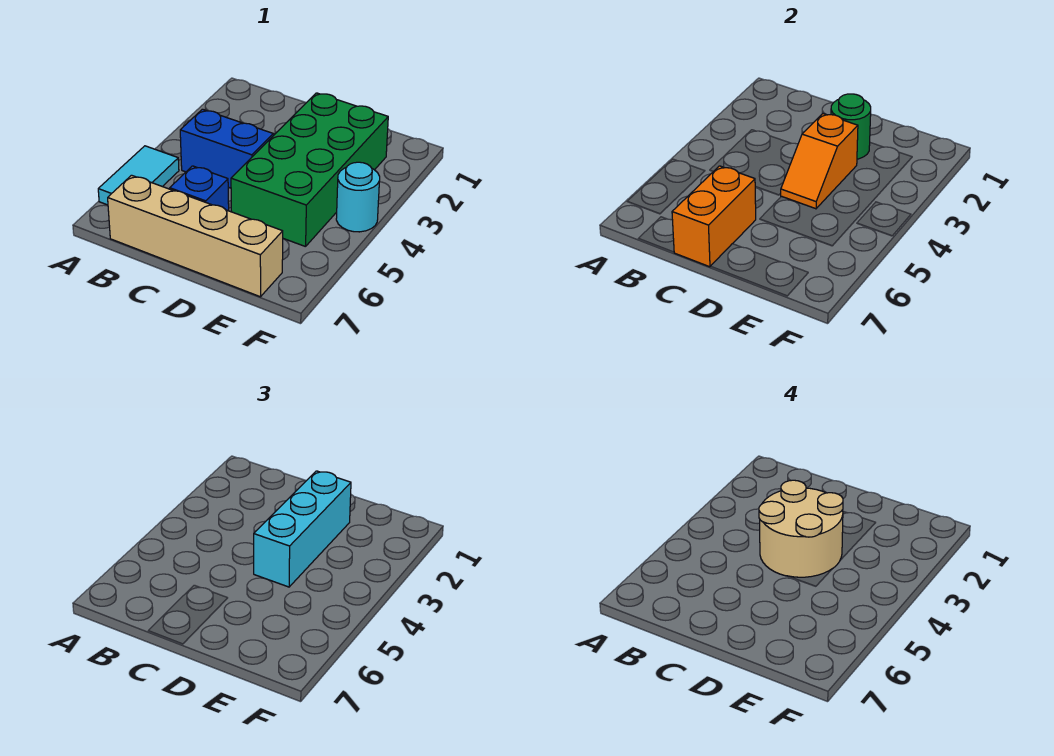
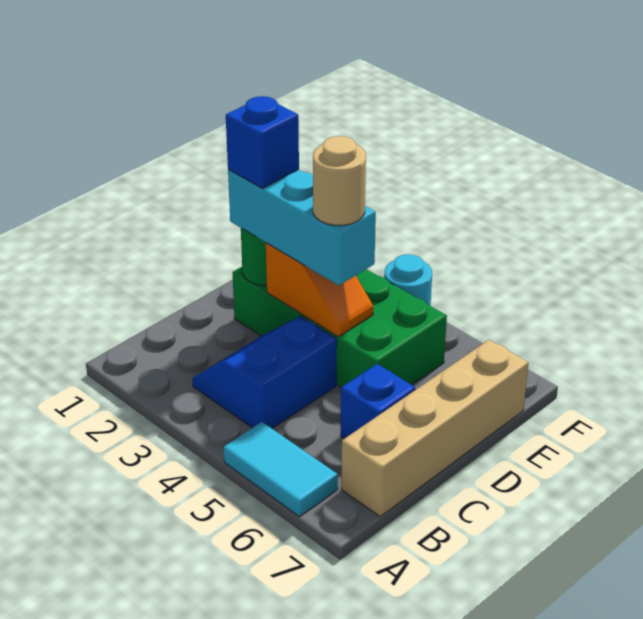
tan round brick C3:D4 level 4 -> tan round brick D4 level 4
orange brick C6:C7 level 2 -> none
none -> blue brick D2 level 4

